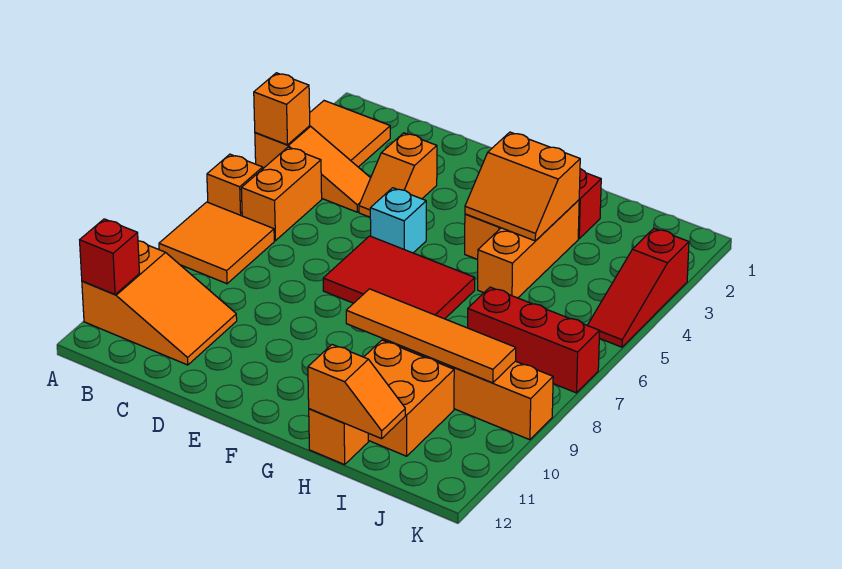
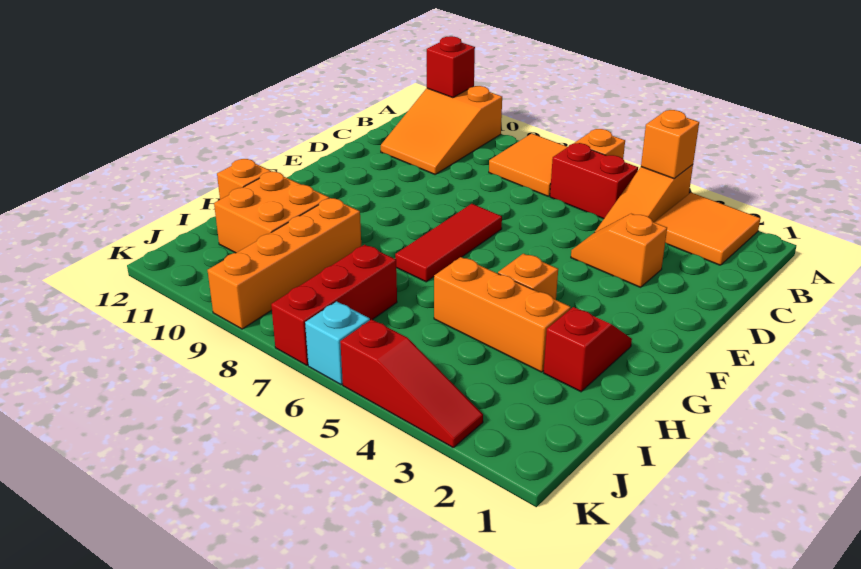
orange brick B5:B6 level 1 -> red brick B5:B6 level 1
cyan brick E5 level 1 -> cyan brick K6 level 1
red tile E6:G7 level 1 -> red tile E7:G7 level 1
orange slope G3:H4 level 2 top 3 -> none
orange tile G9:J9 level 2 -> none
orange slope H12:I12 level 2 top H -> none
red slope K3:K5 level 1 top 3 -> red slope K3:K5 level 1 top 5

